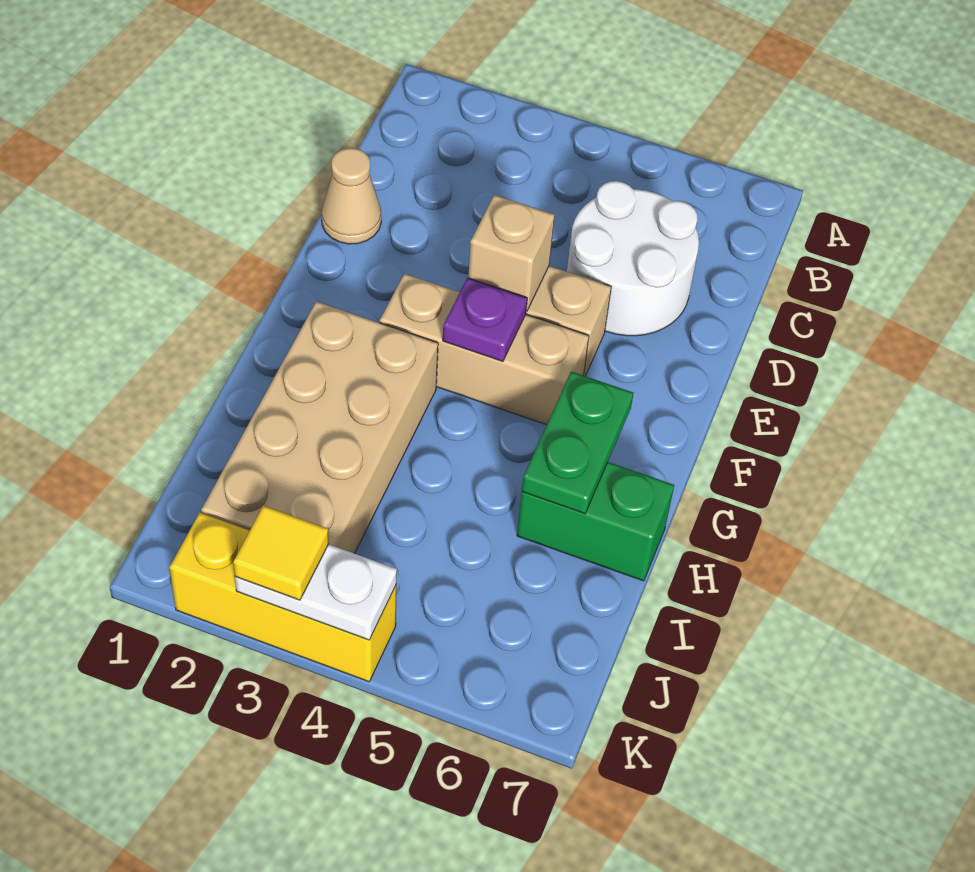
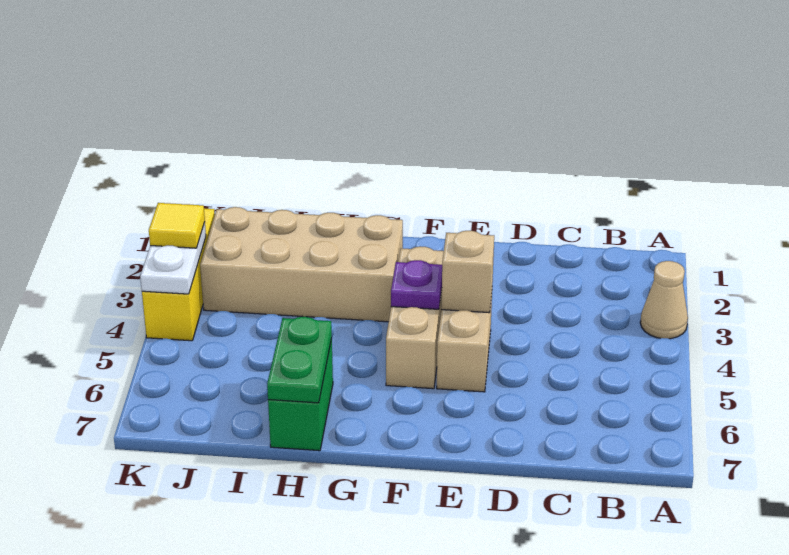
white round brick C5:D6 level 1 -> none
tan cone D1 level 1 -> tan cone A3 level 1
green plate G6:H6 level 2 -> green plate H6:H7 level 2

